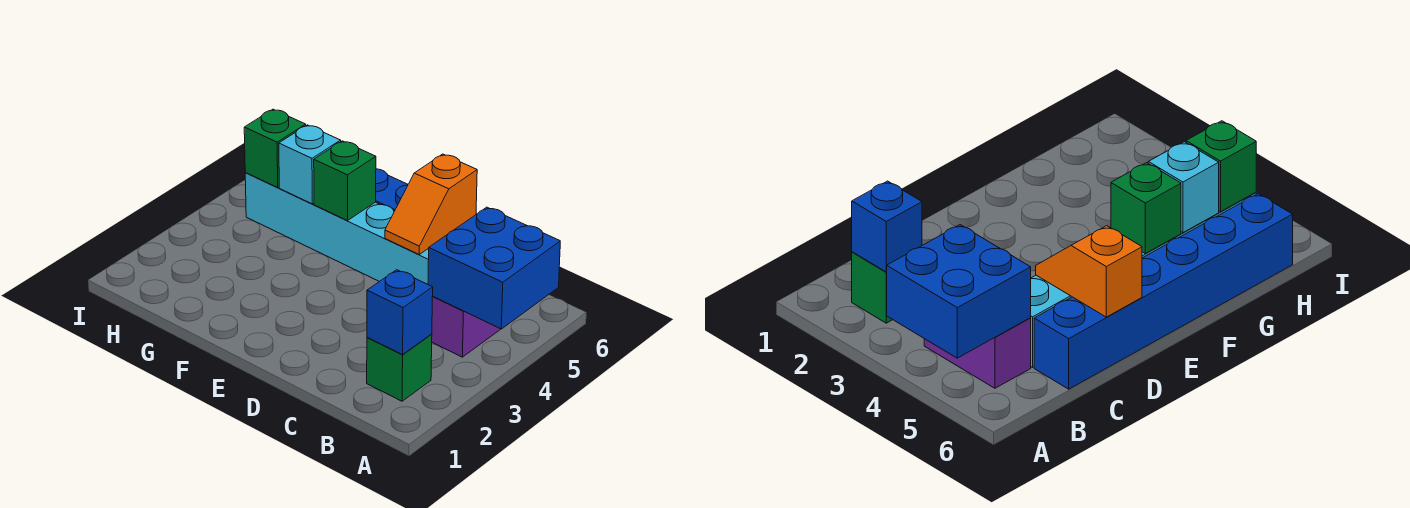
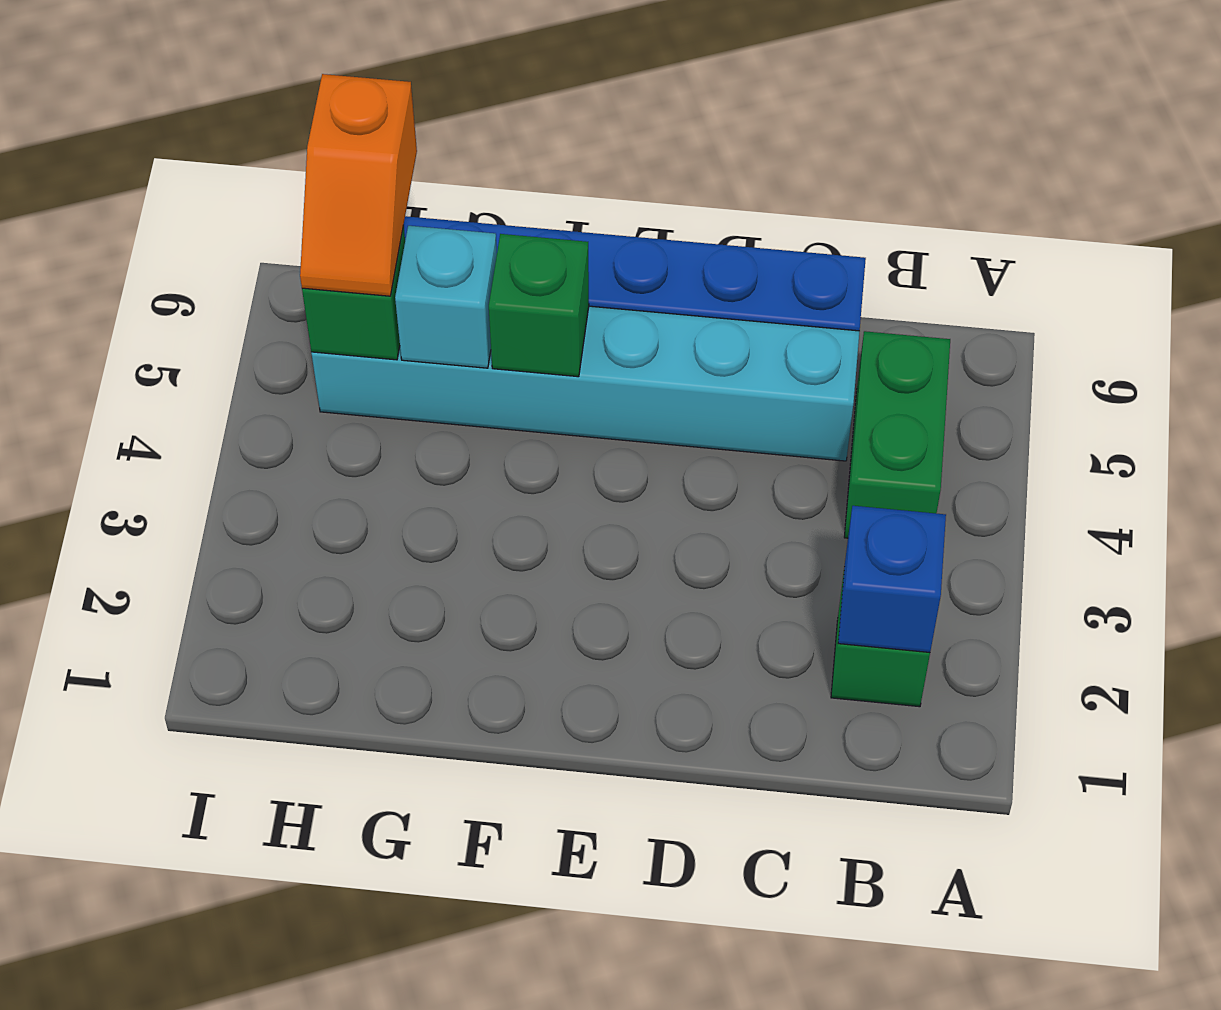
blue brick A4:B5 level 2 -> none
purple brick B4:B5 level 1 -> green brick B4:B5 level 1
orange slope D5:D6 level 2 top 6 -> orange slope H5:H6 level 3 top 6

